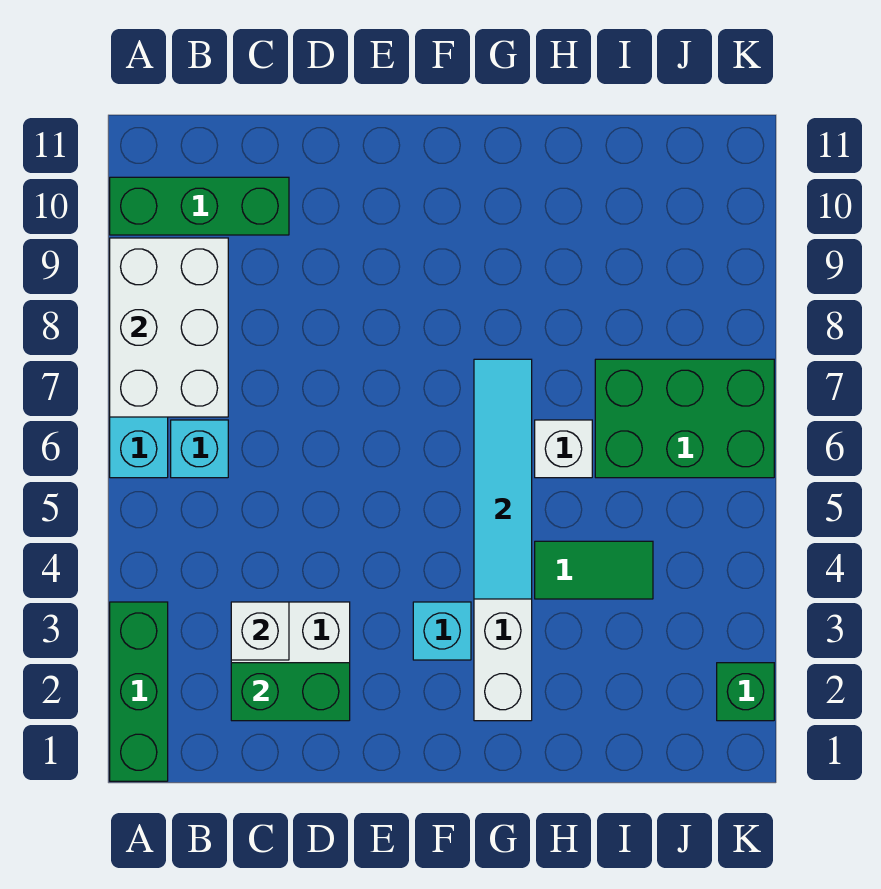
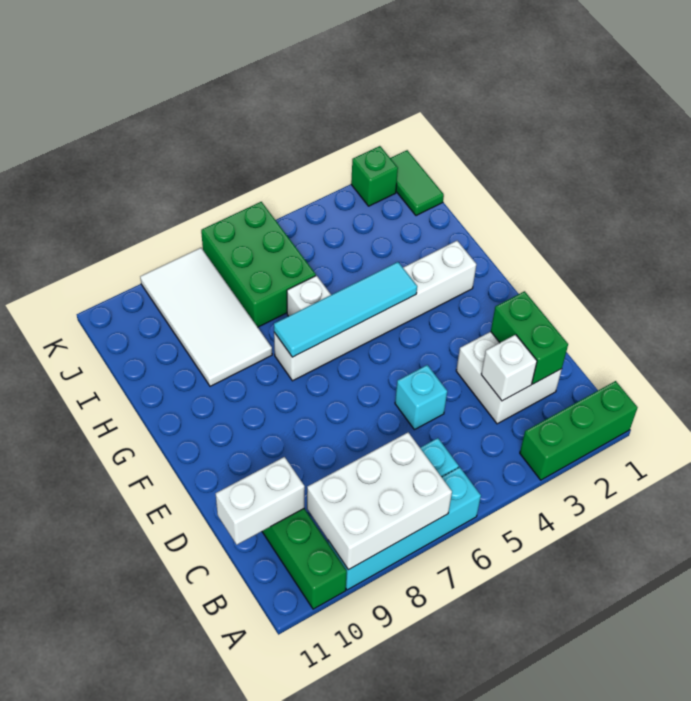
none -> white brick C10:C11 level 2
cyan brick F3 level 1 -> cyan brick D5 level 1
green tile H4:I4 level 1 -> green tile J1:K1 level 1
none -> white tile H8:K9 level 1

